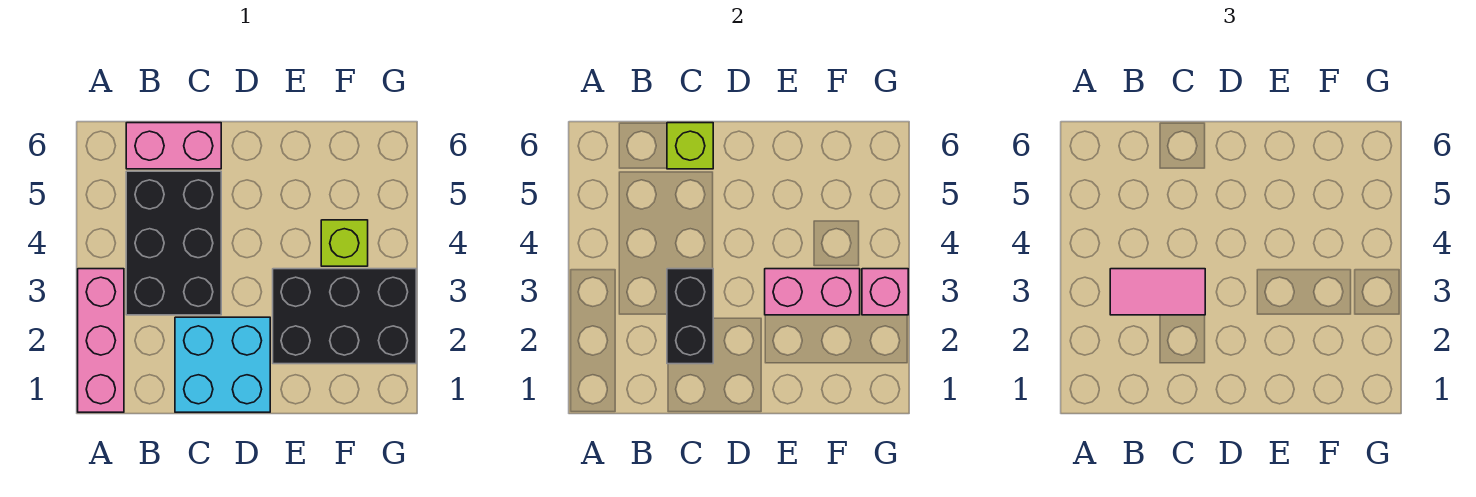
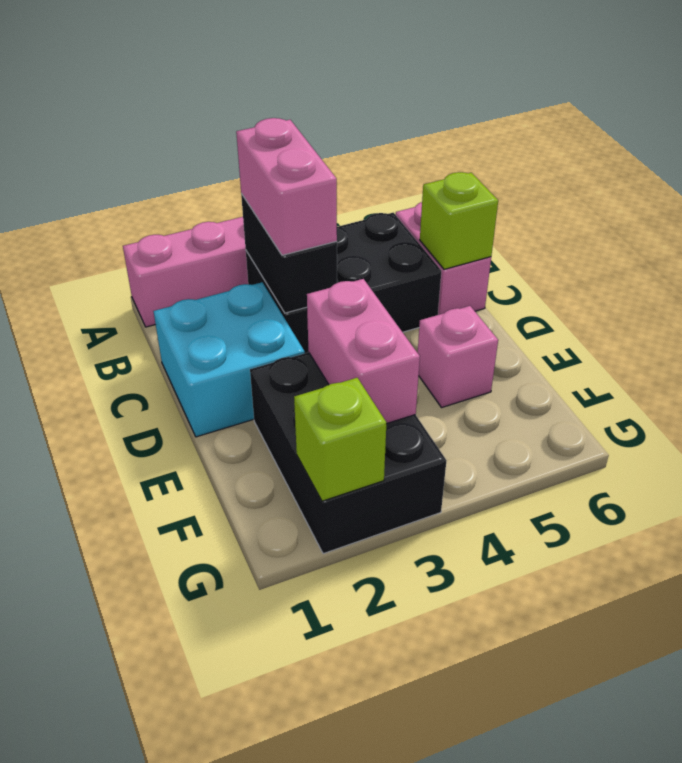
pink tile B3:C3 level 3 -> pink brick B3:C3 level 3
black brick C2:C3 level 2 -> black brick B3:C3 level 2
lime brick F4 level 1 -> lime brick G2 level 2
pink brick G3 level 2 -> pink brick E5 level 1

